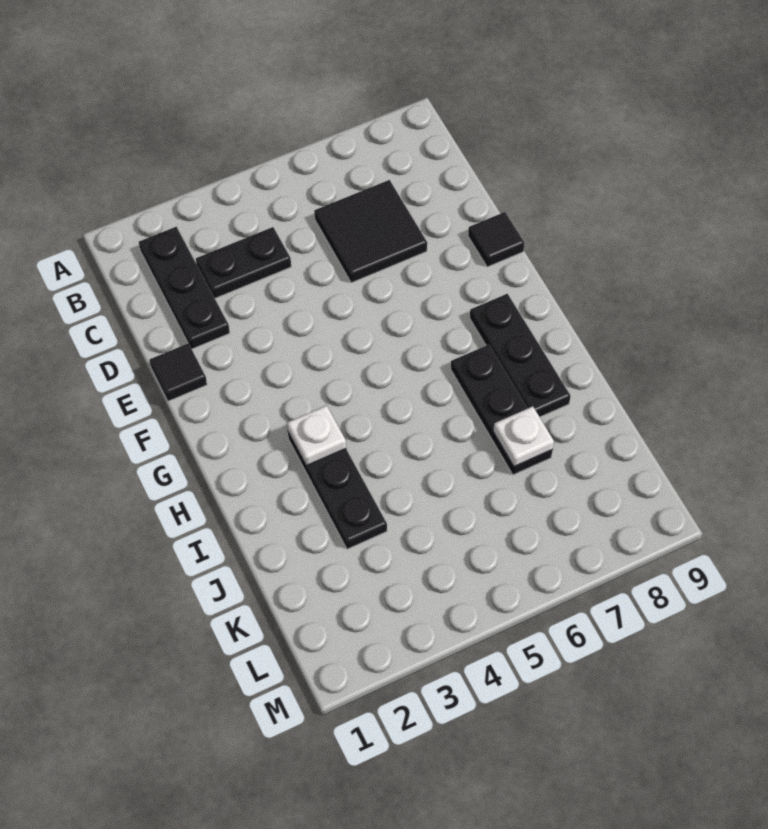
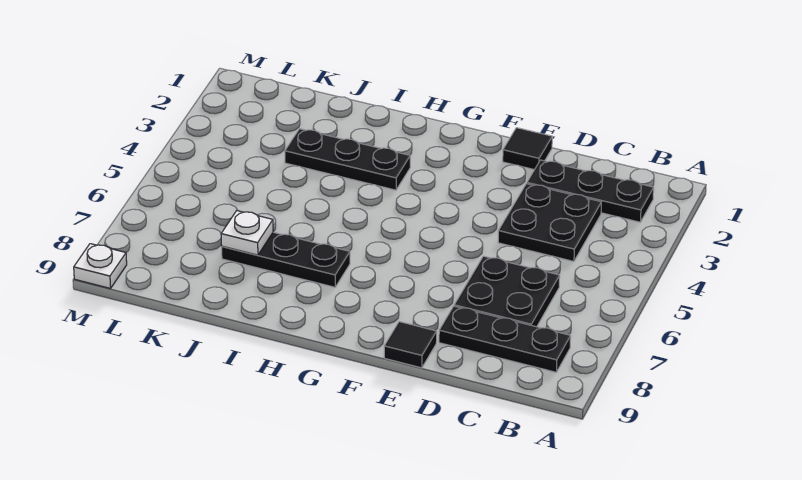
black plate C3:C4 level 1 -> black plate C3:D4 level 1
black tile C6:D7 level 1 -> black plate C6:D7 level 1
black plate G8:I8 level 1 -> black plate B8:D8 level 1
white plate H3 level 2 -> white plate M9 level 1

